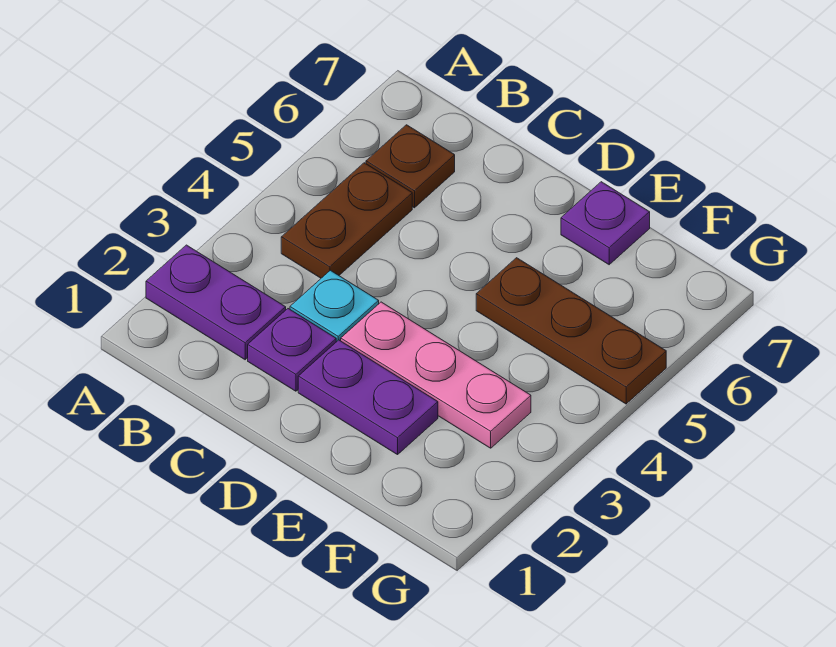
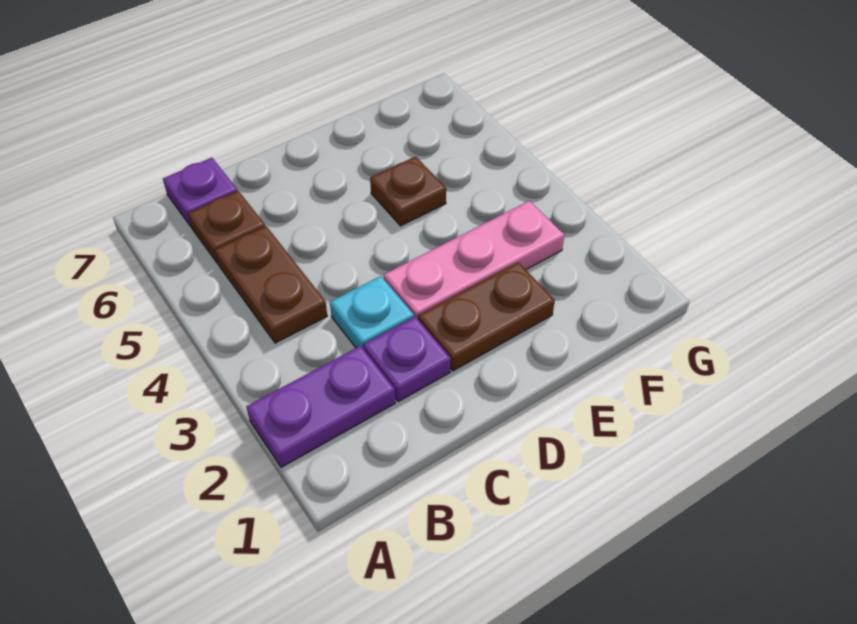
purple plate D2:E2 level 1 -> brown plate D2:E2 level 1
brown plate E5:G5 level 1 -> brown plate E5 level 1
purple plate E7 level 1 -> purple plate B7 level 1

